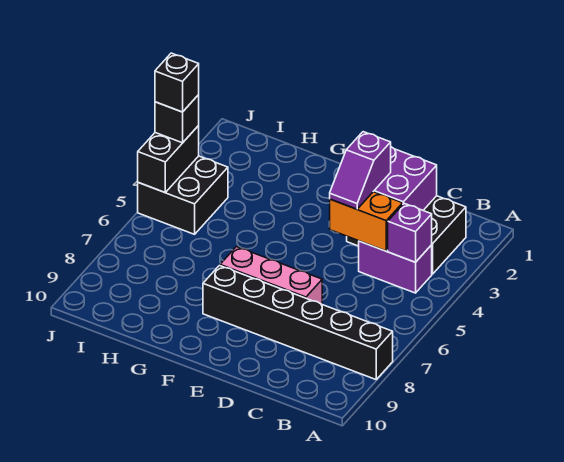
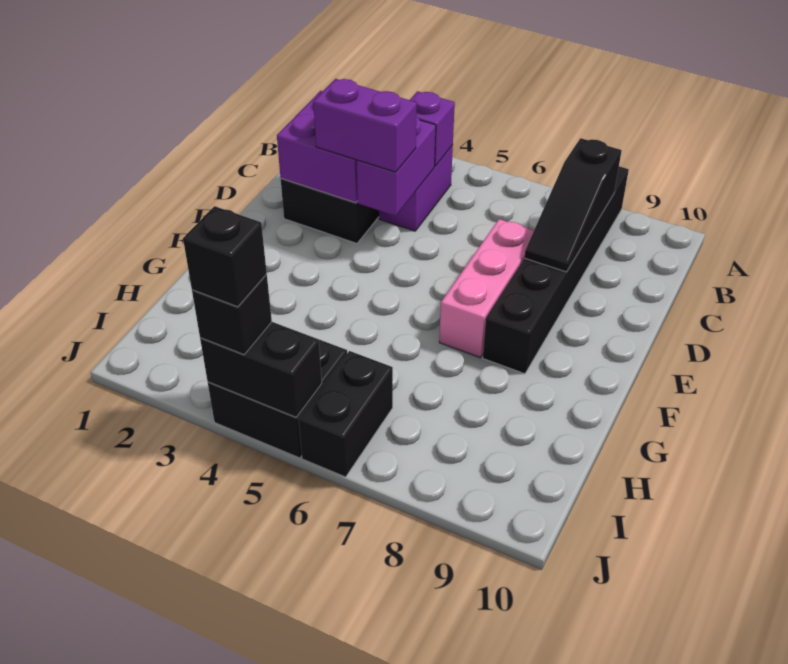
none -> black slope B8:D8 level 2 top B
orange brick C4:D4 level 2 -> purple brick C4:D4 level 2
purple slope D3:D4 level 3 top 3 -> purple brick D3:D4 level 3
none -> black brick I6:J6 level 1

